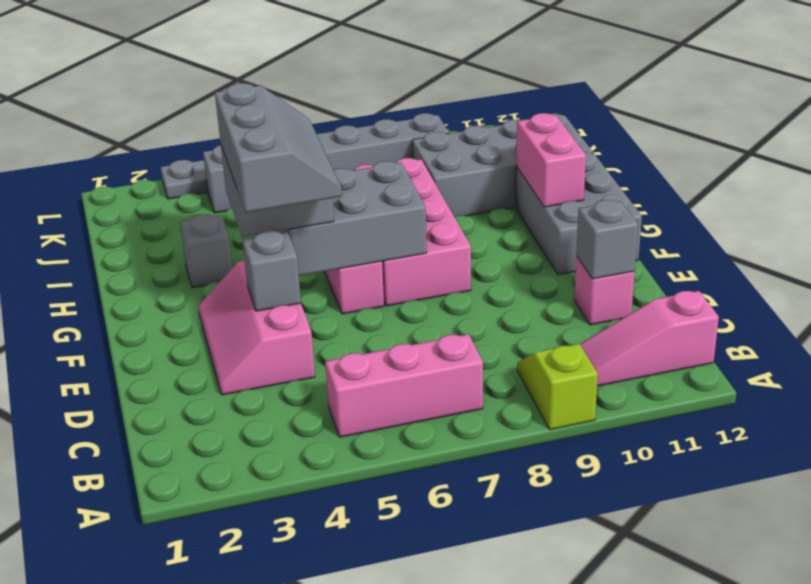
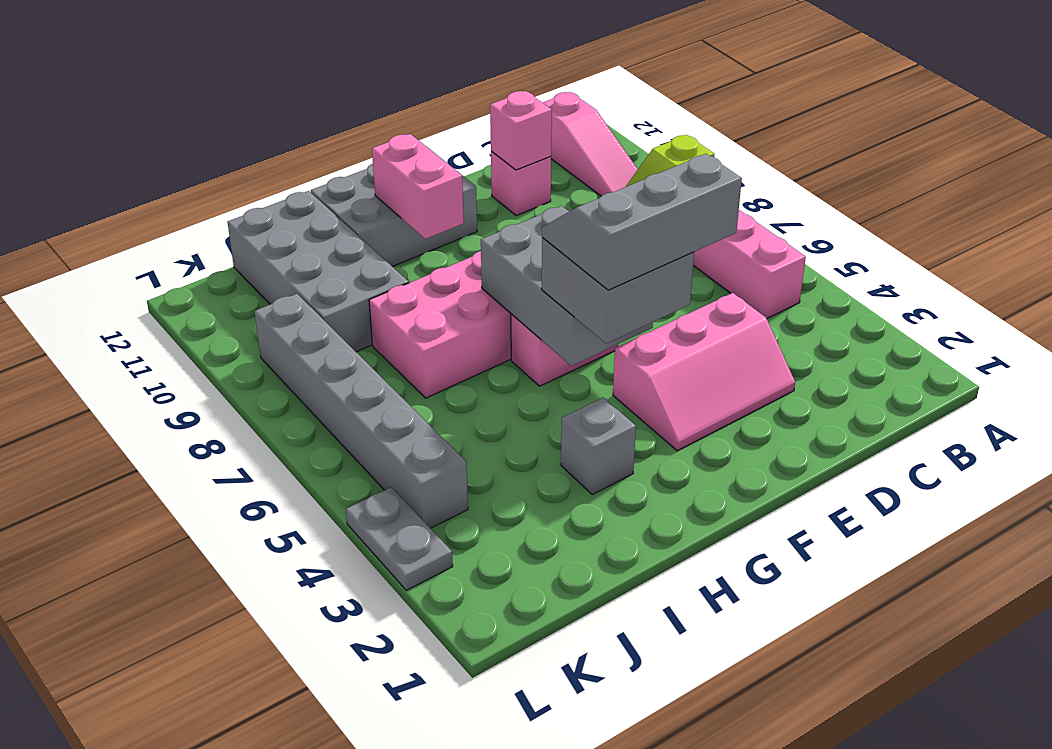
grey brick D11 level 2 -> pink brick D11 level 2
grey brick E4 level 2 -> none
pink brick G11:H11 level 2 -> pink brick G10:G11 level 2

